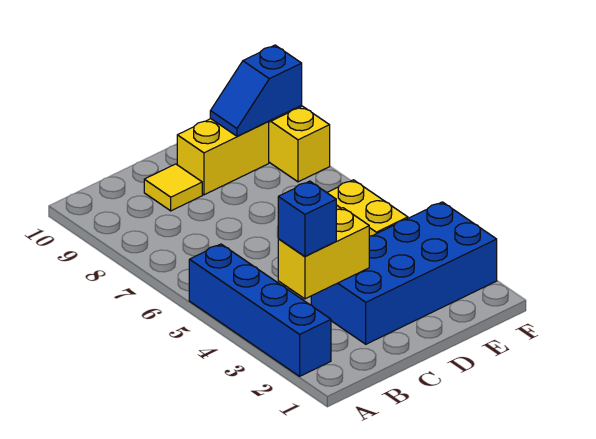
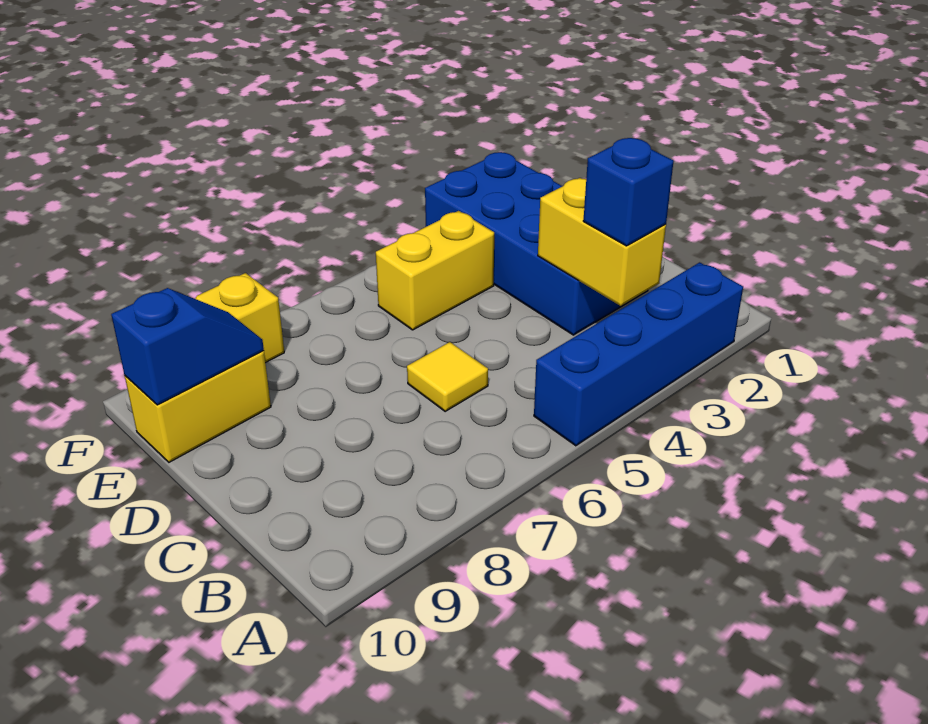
yellow tile C9 level 1 -> yellow tile C6 level 1
yellow brick D9:E9 level 1 -> yellow brick E9:E10 level 1
blue slope E9:F9 level 2 top F -> blue slope E9:E10 level 2 top 10

